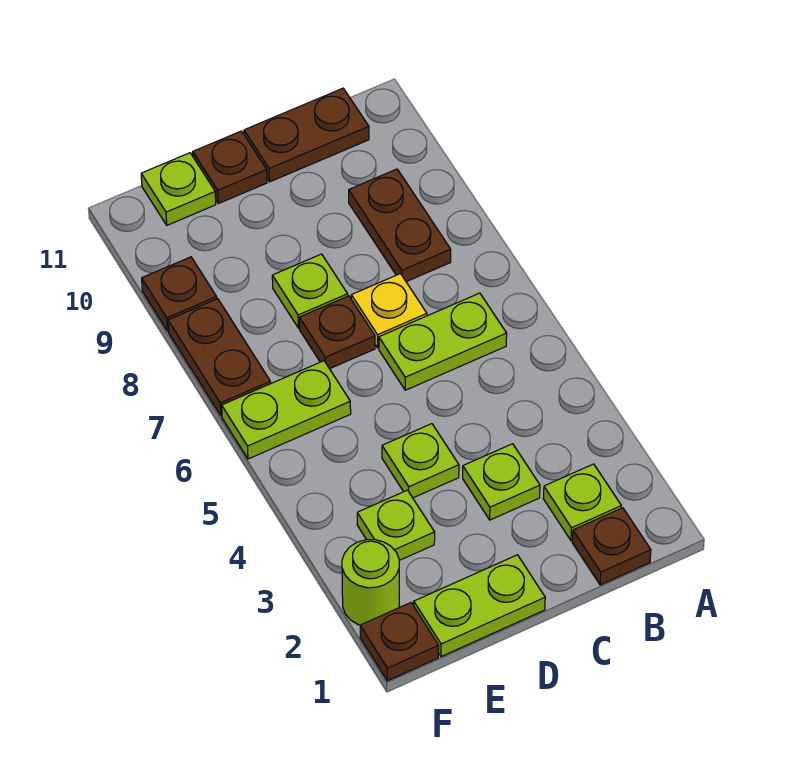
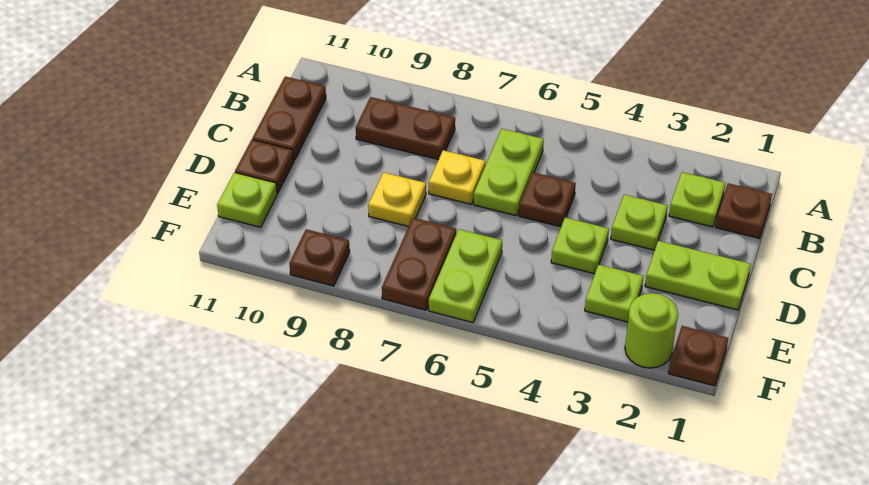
lime plate D1:E1 level 1 -> lime plate D1:D2 level 1
brown plate D7 level 1 -> brown plate C5 level 1
lime plate D8 level 1 -> yellow plate D8 level 1
brown plate F7:F8 level 1 -> brown plate E7:F7 level 1

